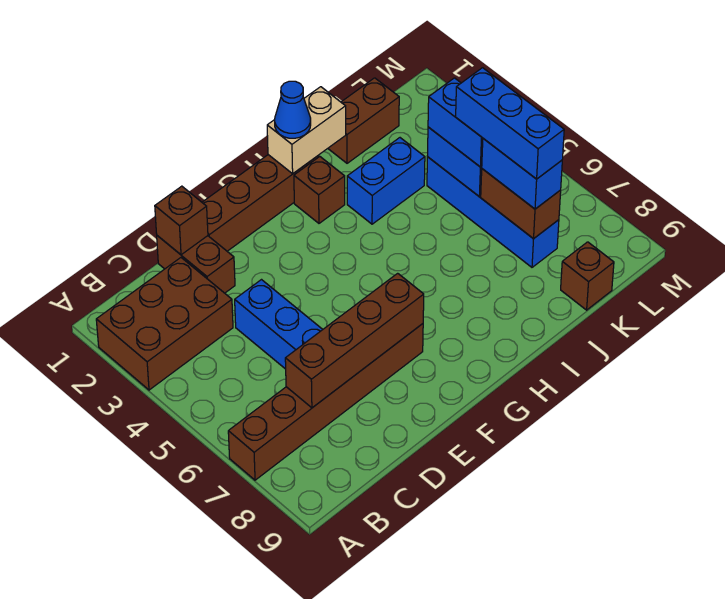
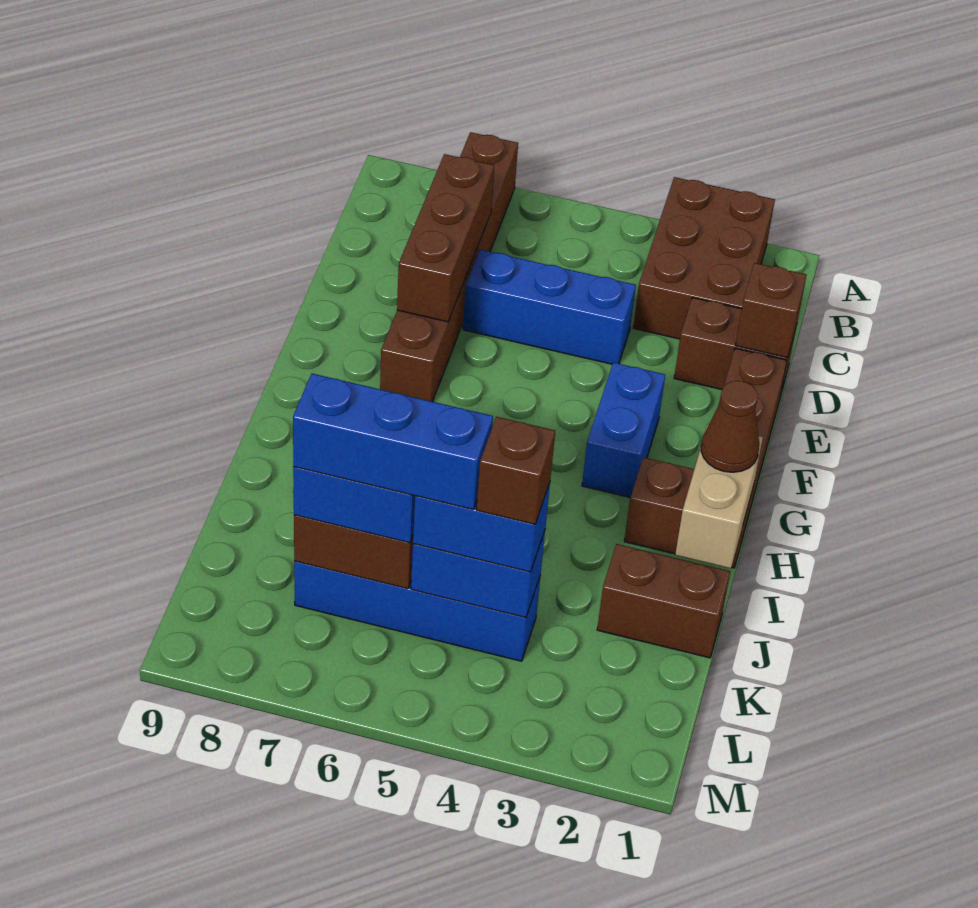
brown brick C7:F7 level 2 -> brown brick C7:E7 level 2
blue cone H1 level 3 -> brown cone H1 level 3
blue brick I3:J3 level 1 -> blue brick F3:G3 level 1
brown brick J1:K1 level 1 -> brown brick J1:J2 level 1
brown brick K9 level 1 -> brown brick K4 level 4

